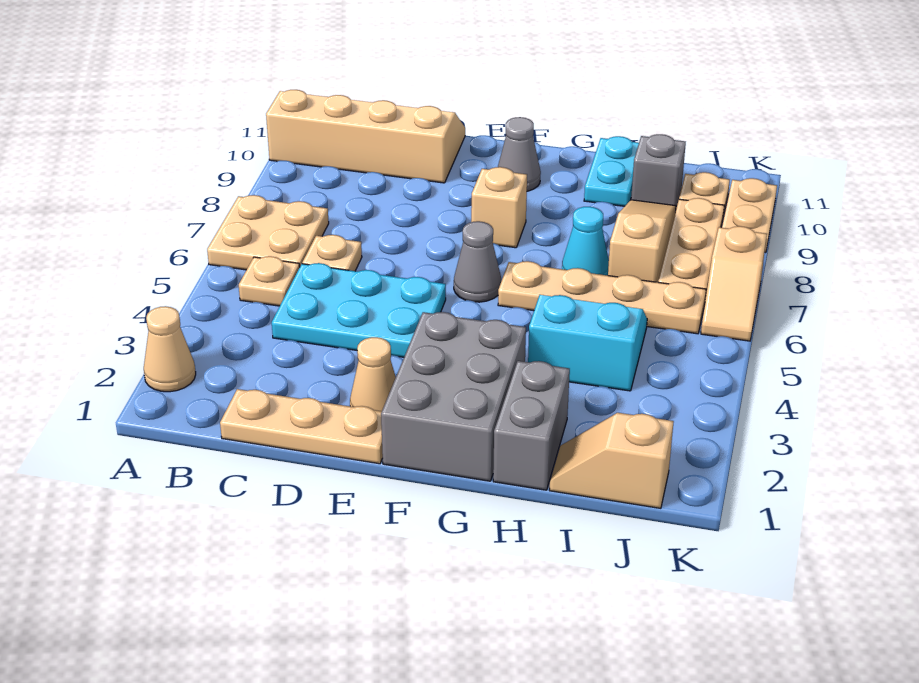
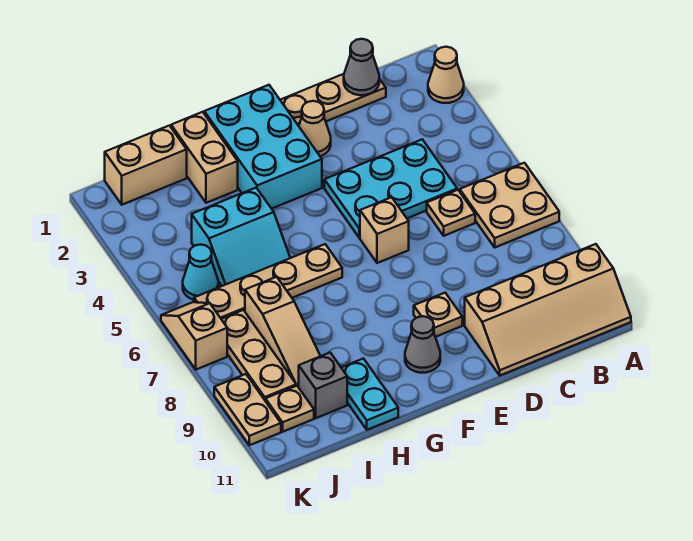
tan plate B5 level 1 -> tan plate E9 level 1
grey brick F1:G3 level 1 -> cyan brick F1:G3 level 1
grey cone F6 level 1 -> grey cone C1 level 2
tan brick F8 level 1 -> tan brick E6 level 1
grey brick H1:H2 level 1 -> tan brick H1:H2 level 1
cyan cone H7 level 1 -> cyan cone J5 level 1
tan slope I1:J1 level 1 top J -> tan brick I1:J1 level 1

